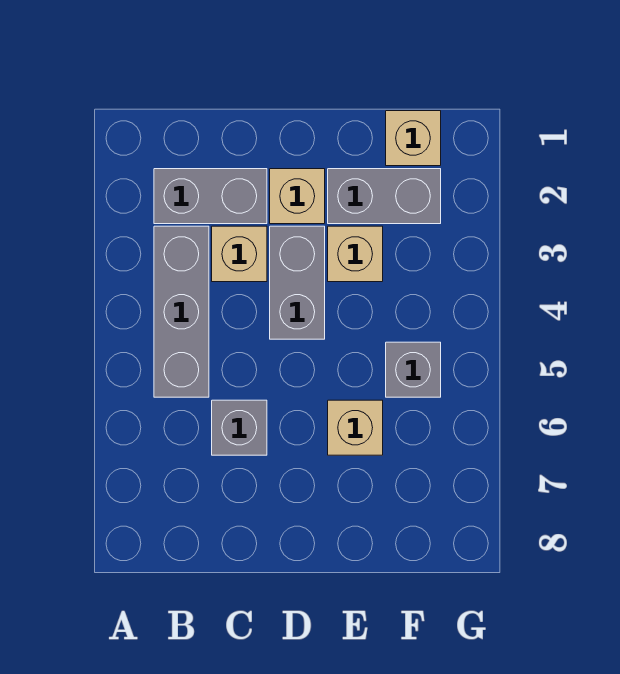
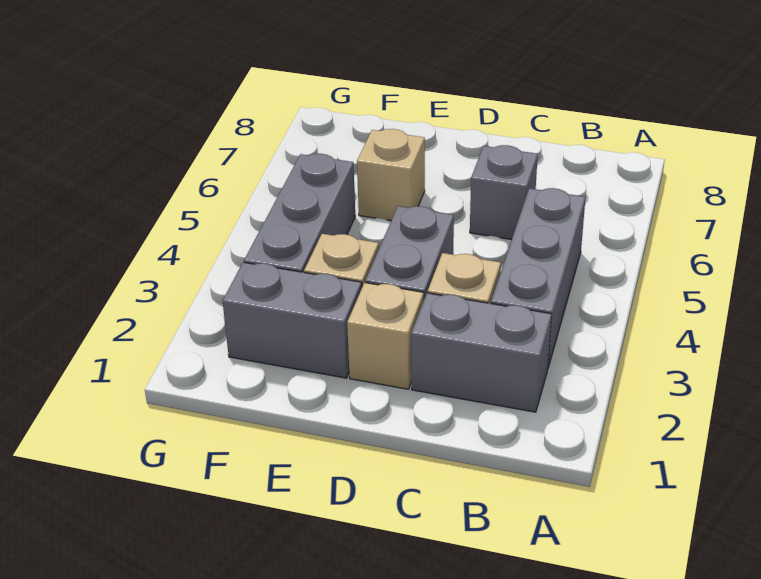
tan brick F1 level 1 -> none
grey brick F5 level 1 -> grey brick F3:F5 level 1

